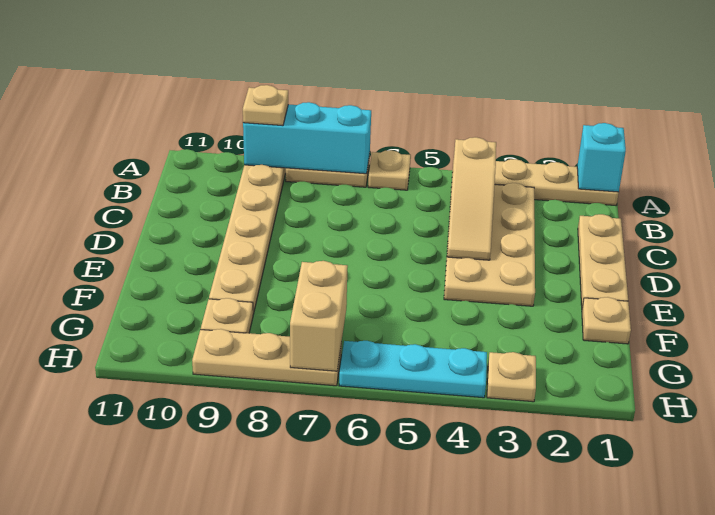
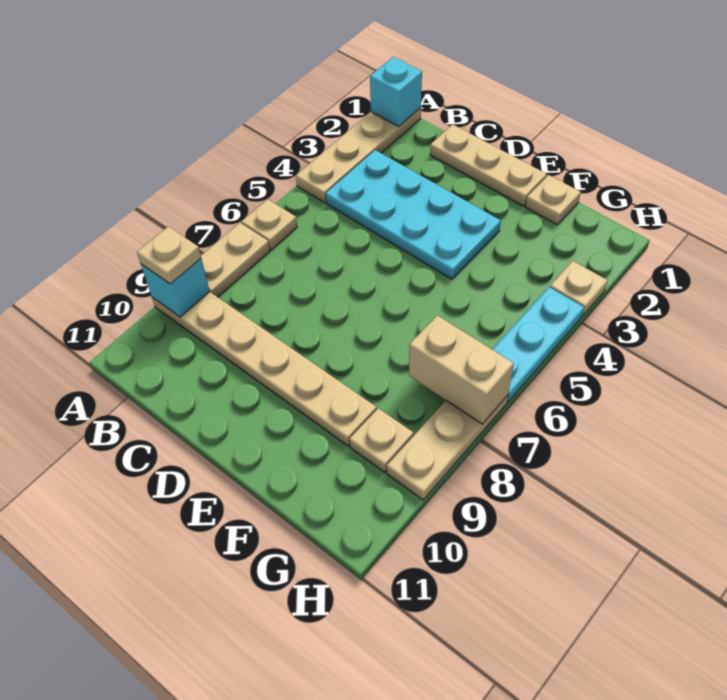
cyan brick A7:A9 level 2 -> cyan brick A9 level 2
tan plate B3:E4 level 1 -> cyan plate B3:E4 level 1
tan slope B4:D4 level 2 top B -> none

